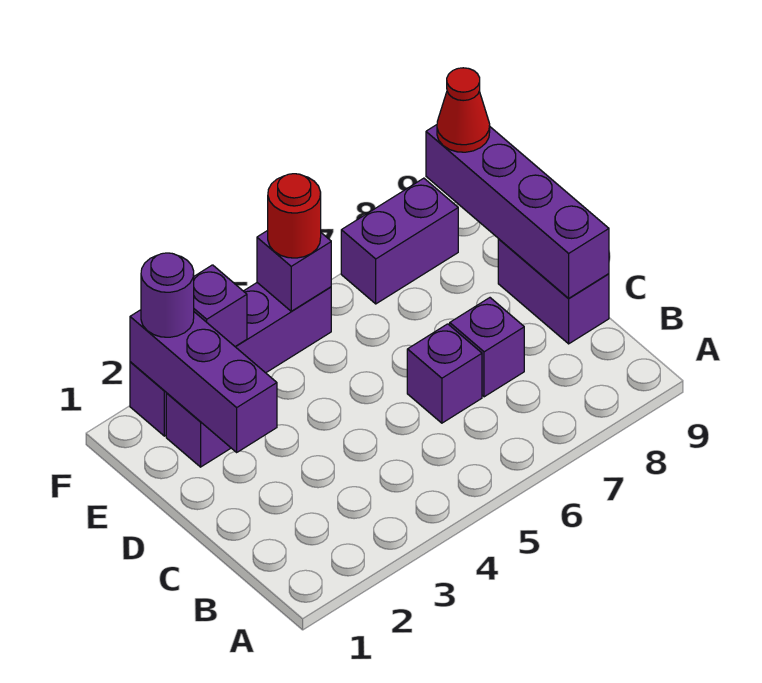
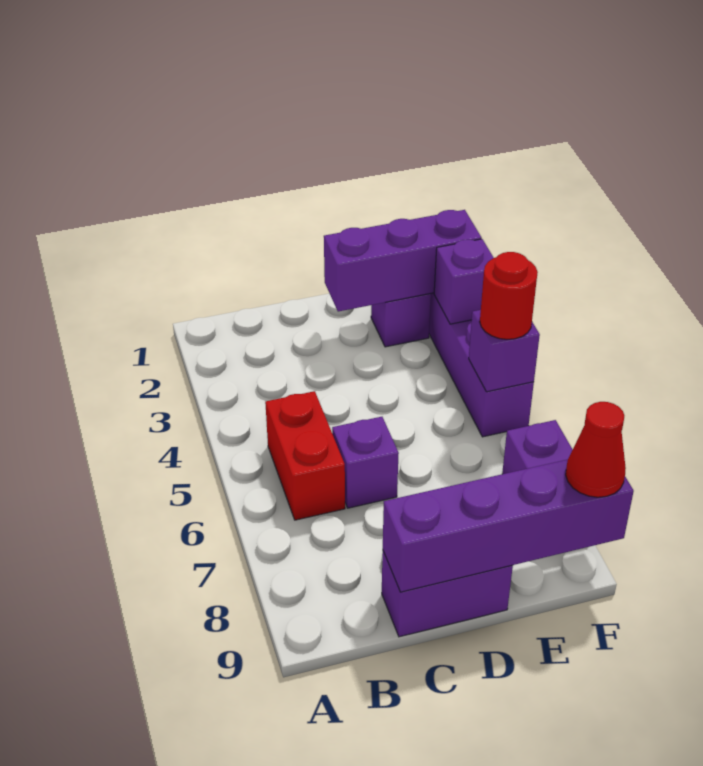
none -> red brick B5:B6 level 1
purple brick C7 level 1 -> none
purple round brick F2 level 3 -> none

